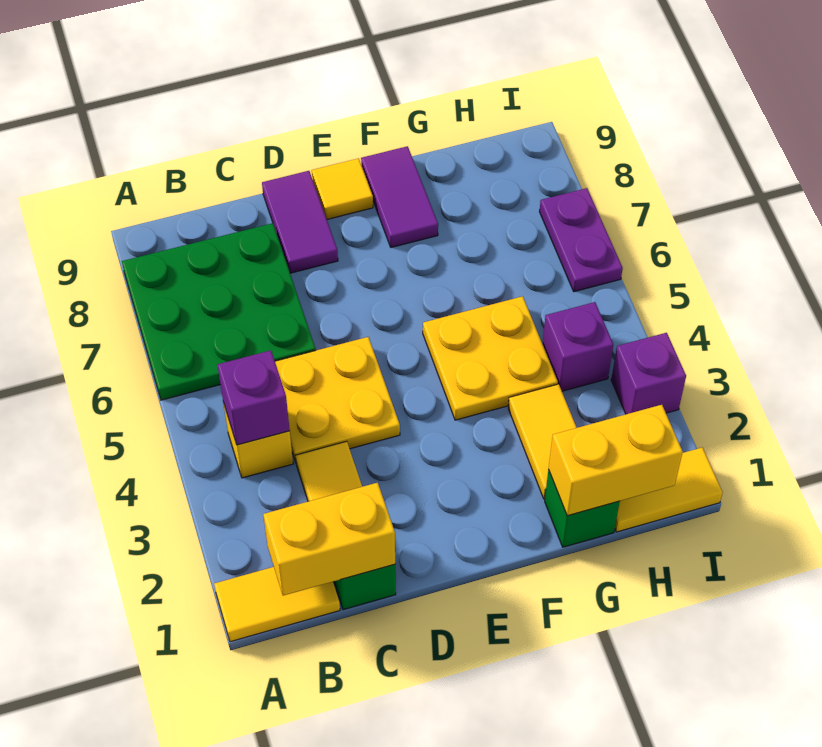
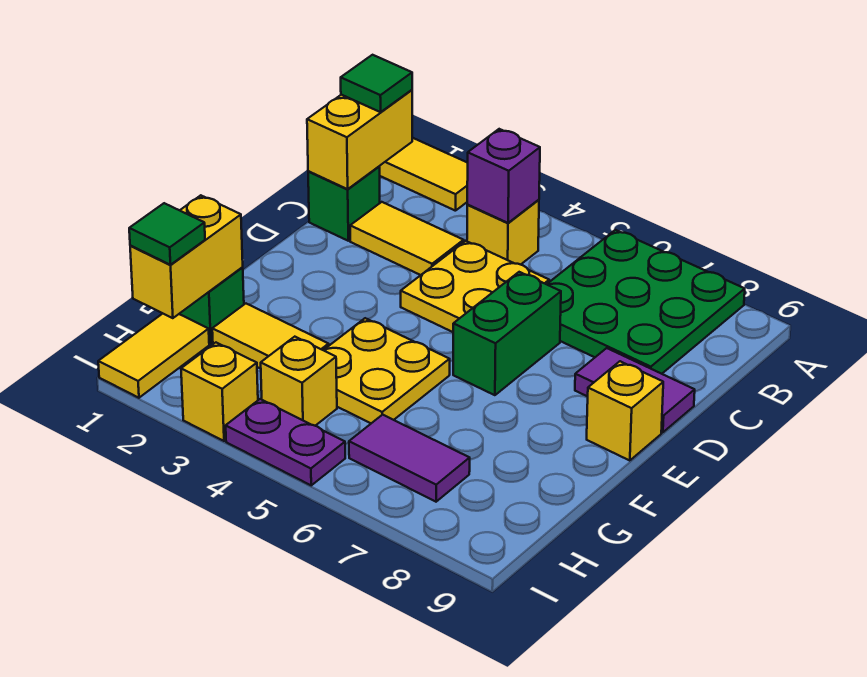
yellow tile A1:B1 level 1 -> yellow tile A1:A2 level 1
none -> green tile B1 level 3
none -> green brick D6:E6 level 1
yellow tile E9 level 1 -> yellow brick E9 level 1
purple tile F8:F9 level 1 -> purple tile H6:H7 level 1
none -> green tile H1 level 3
purple brick H4 level 1 -> yellow brick H4 level 1
purple brick I3 level 1 -> yellow brick I3 level 1
purple plate I6:I7 level 1 -> purple plate I4:I5 level 1

